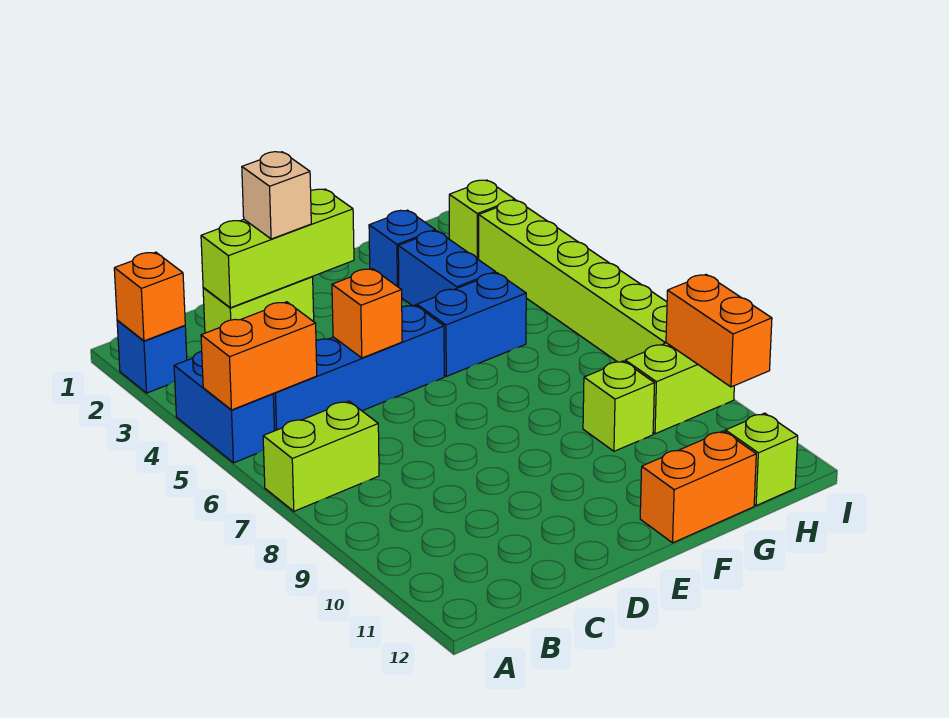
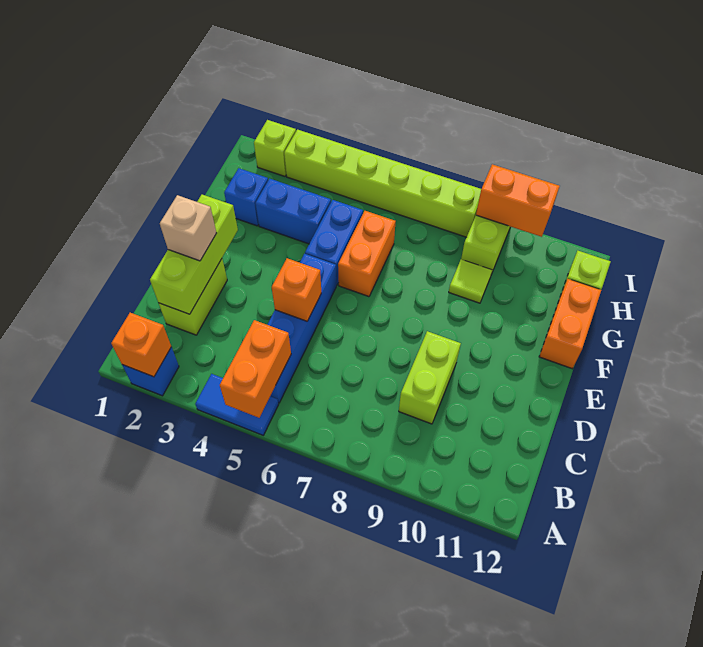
blue brick A4:A5 level 1 -> blue tile A4:A5 level 1
lime brick A7:B7 level 1 -> lime brick C9:D9 level 1
none -> orange brick F6:G6 level 1
lime brick G9 level 1 -> lime tile G9 level 1

